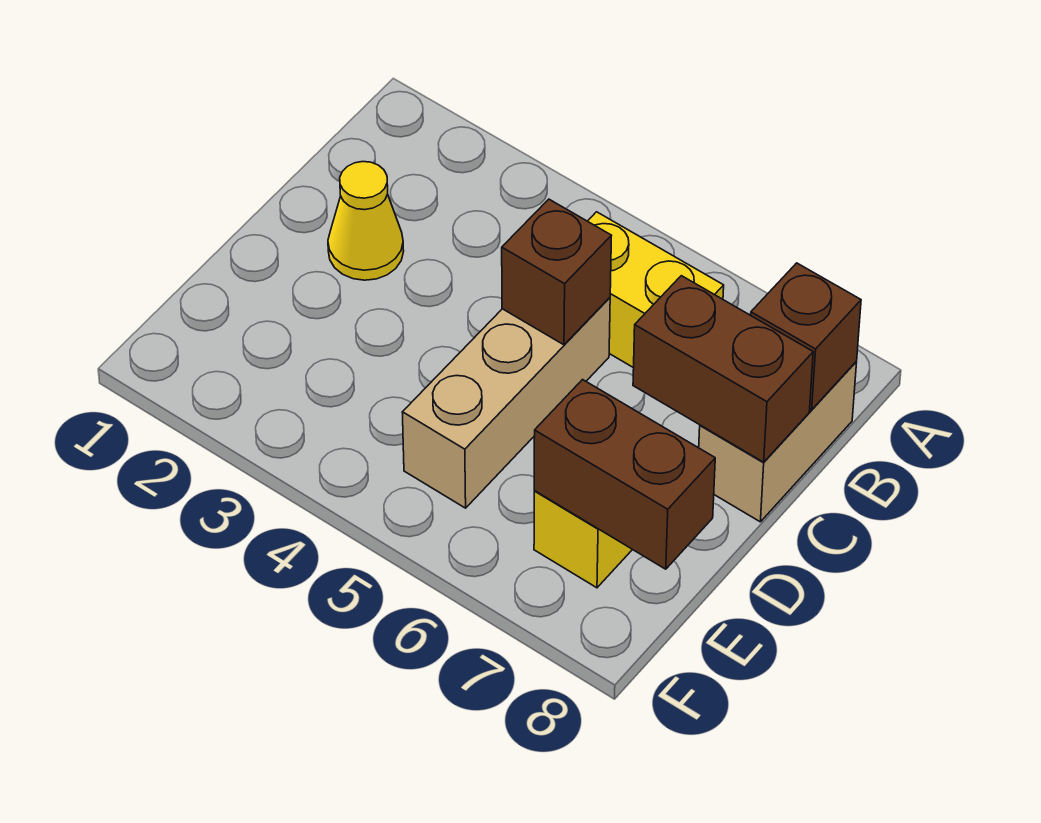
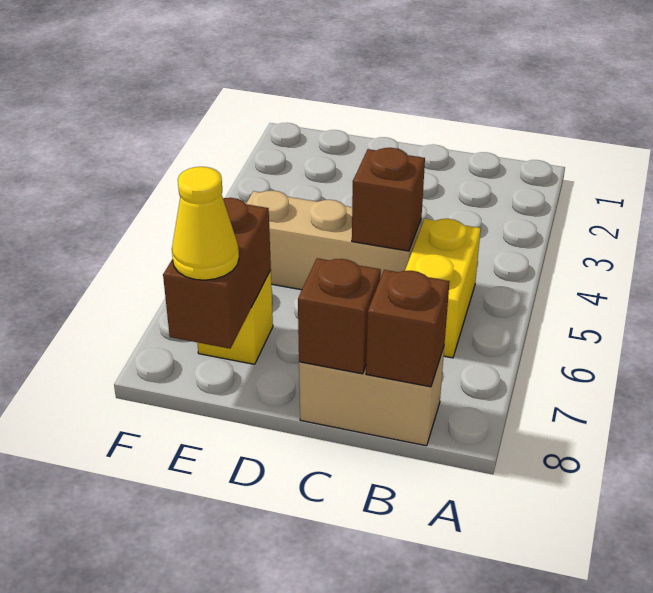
yellow cone C2 level 1 -> yellow cone E8 level 3
brown brick C7:C8 level 2 -> brown brick C8 level 2

